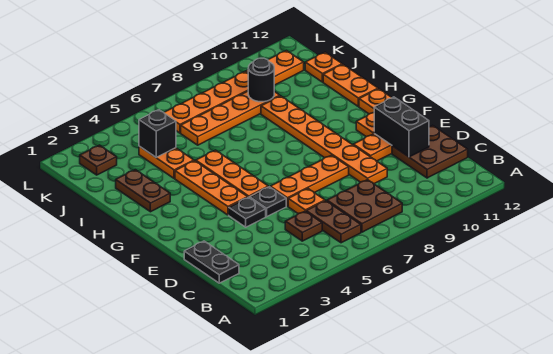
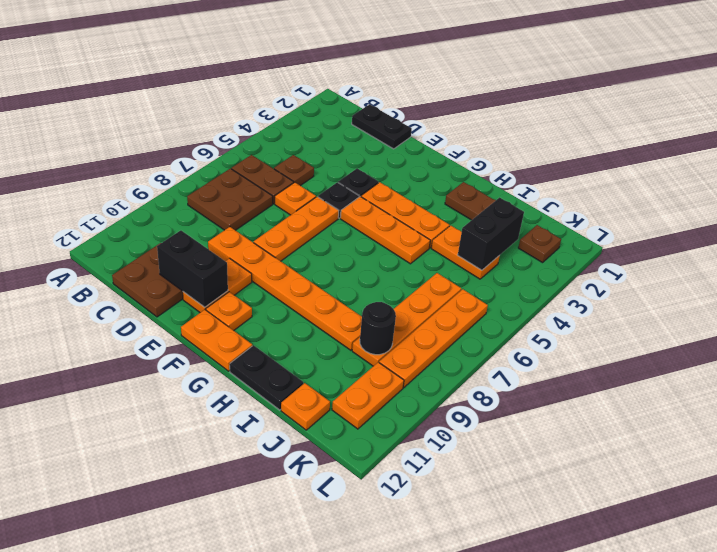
orange plate H12:I12 level 1 -> black plate H12:I12 level 1
black brick J4 level 2 -> black brick J3:J4 level 2

